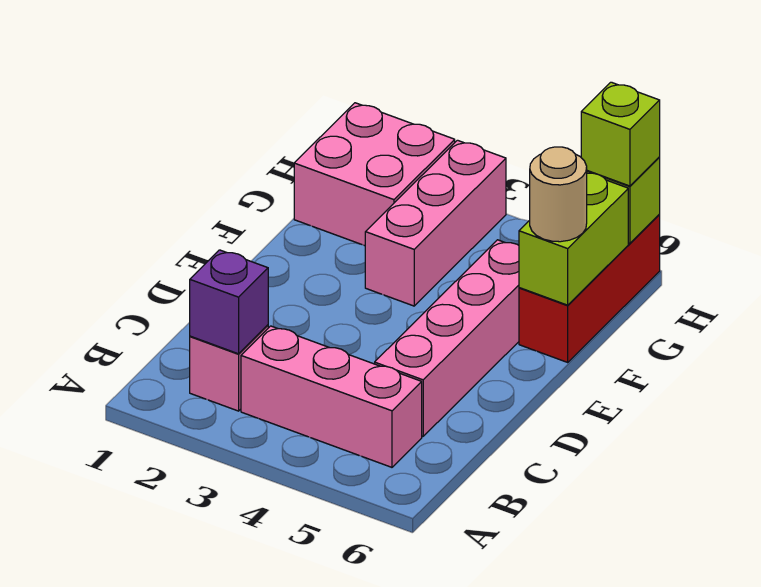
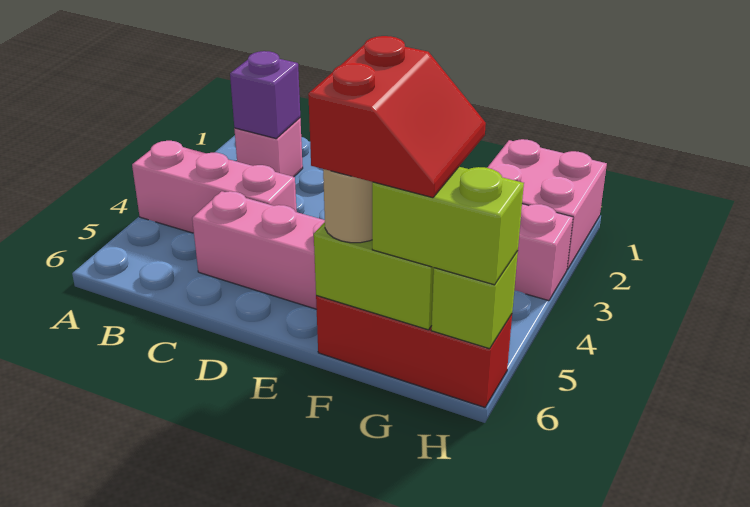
pink brick B3:B5 level 1 -> pink brick A4:C4 level 1
none -> red slope F5:G6 level 4 top F
lime brick H6 level 3 -> lime brick G6:H6 level 3

